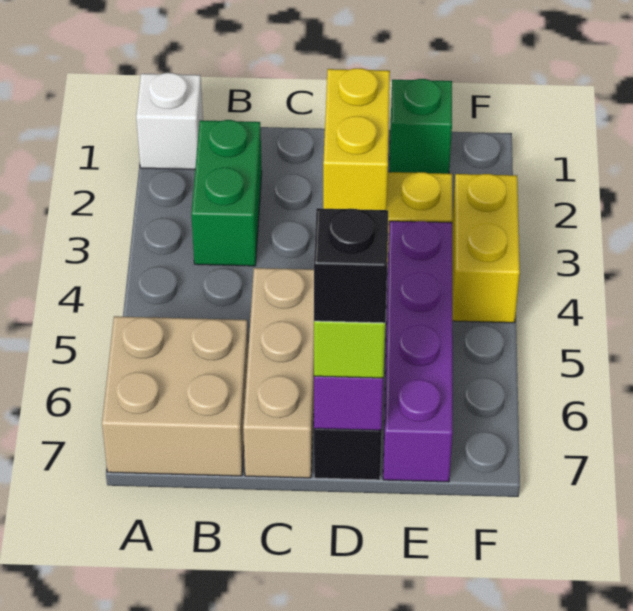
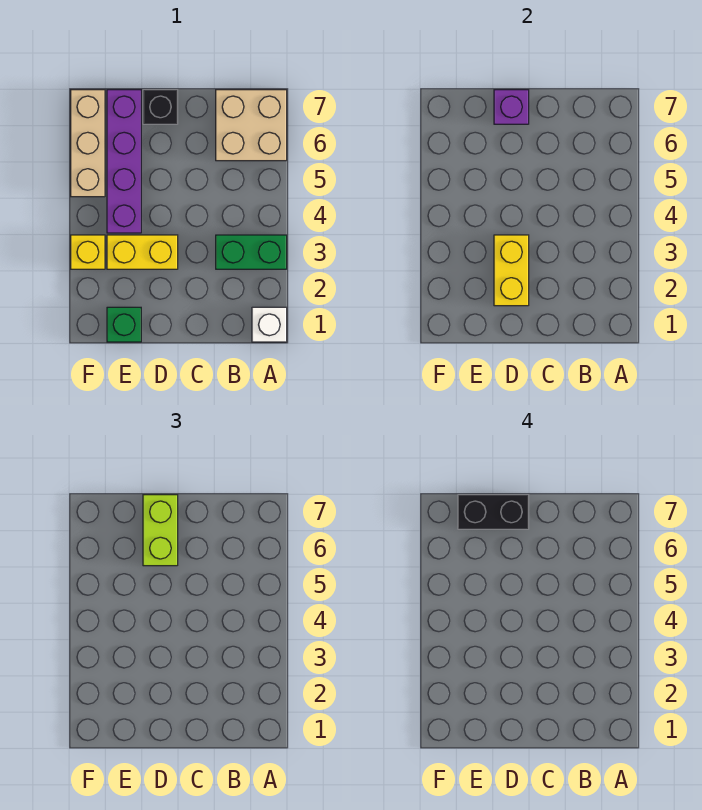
green brick B2:B3 level 1 -> green brick A3:B3 level 1
tan brick C5:C7 level 1 -> tan brick F5:F7 level 1
black brick D7 level 4 -> black brick D7:E7 level 4
yellow brick F3:F4 level 1 -> yellow brick F3 level 1

